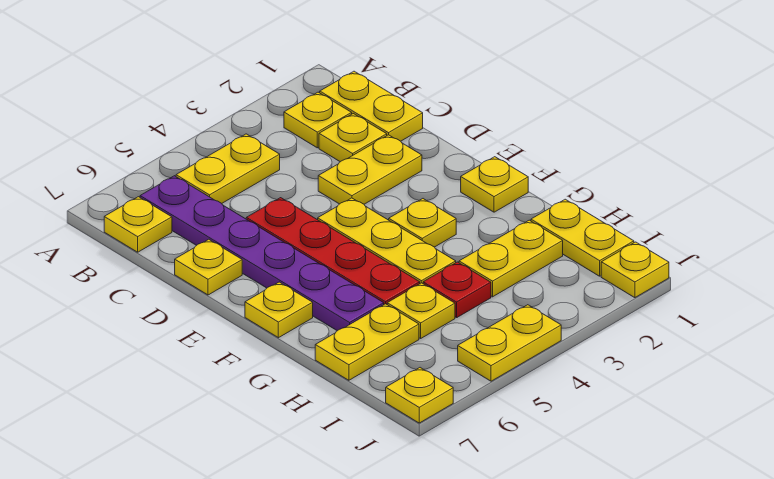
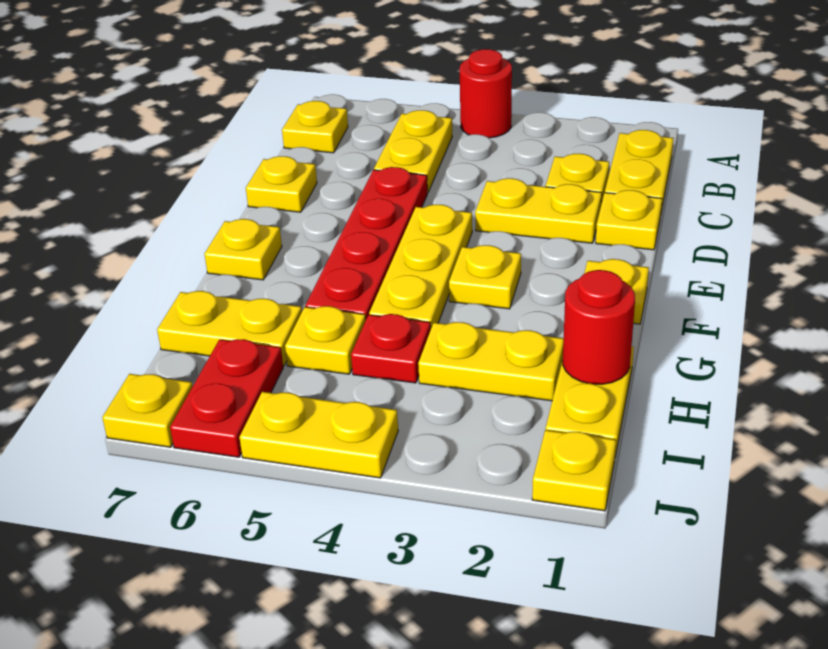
none -> red round brick A4 level 1
yellow plate B2 level 1 -> yellow plate D1 level 1
yellow plate B4:B5 level 1 -> yellow plate B5:C5 level 1
purple plate B6:G6 level 1 -> none
none -> red round brick H1 level 2
none -> red plate I6:J6 level 1

